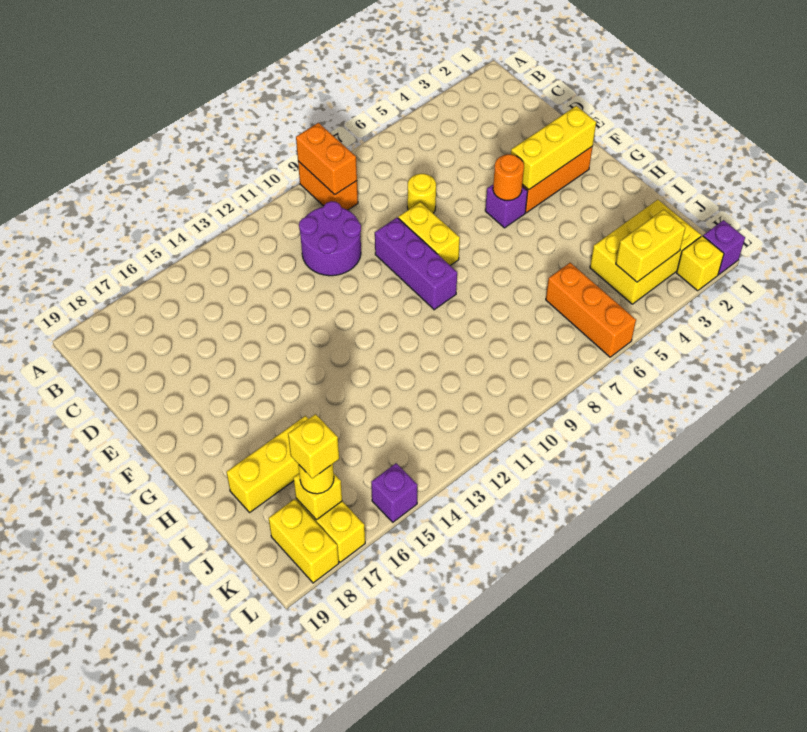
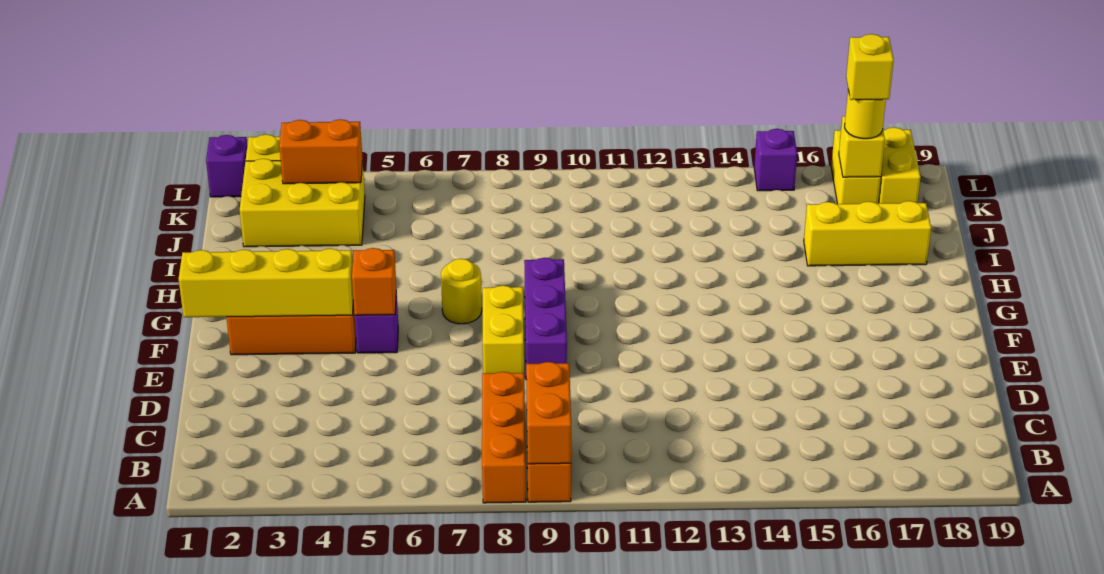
purple round brick C10:D11 level 1 -> none
yellow round brick D7 level 1 -> yellow round brick G7 level 1
yellow brick F2:F4 level 2 -> yellow brick F1:F4 level 2
orange round brick F5 level 2 -> orange brick F5 level 2
orange brick J6:L6 level 1 -> orange brick A8:C8 level 1
yellow brick K3:K4 level 2 -> orange brick K3:K4 level 2

